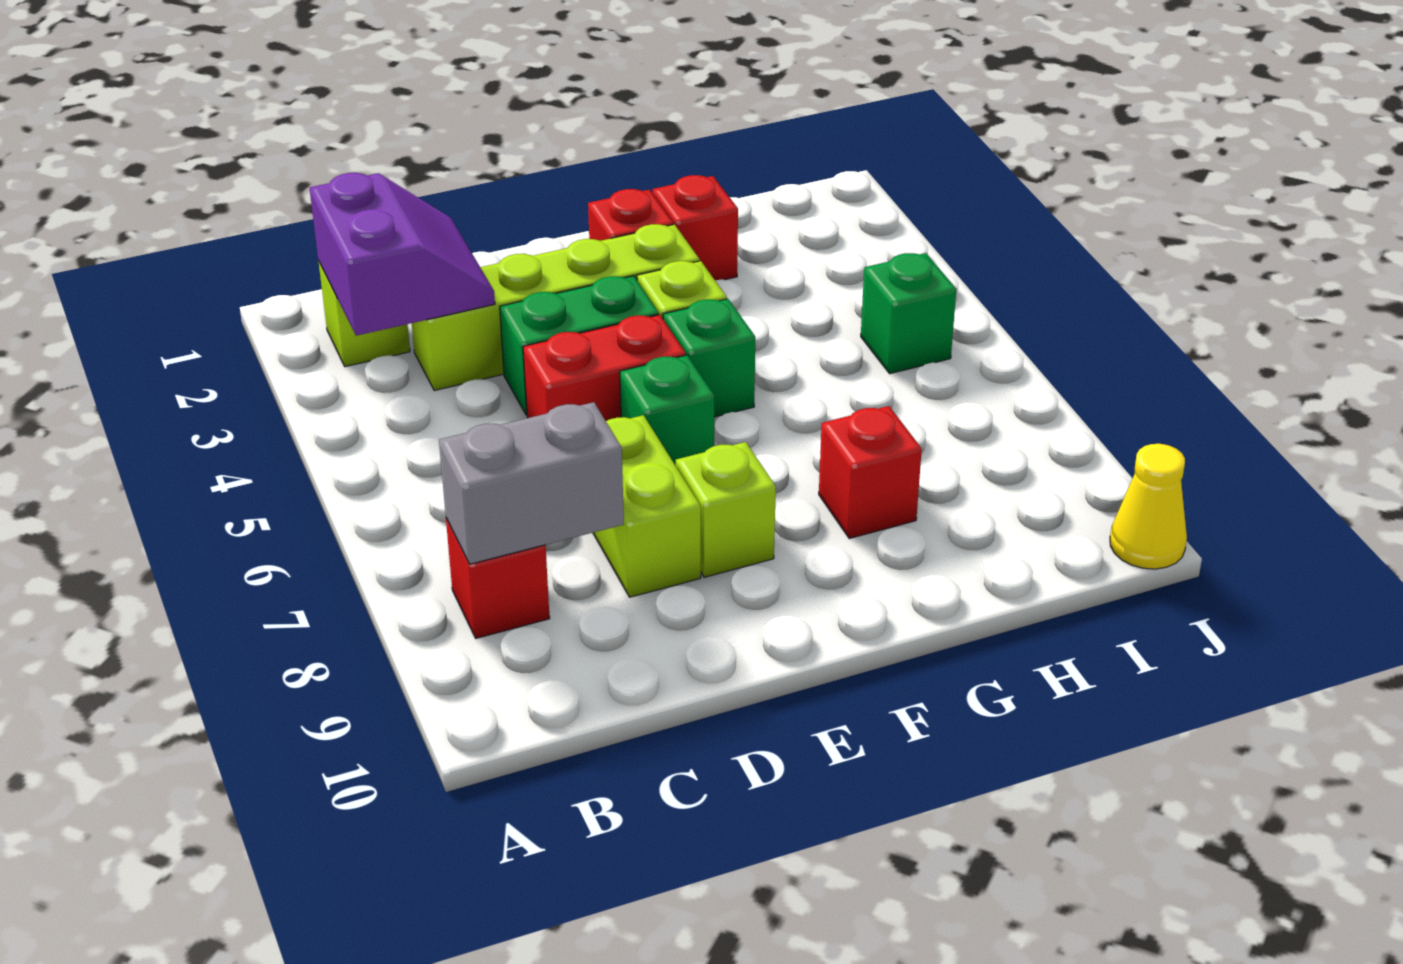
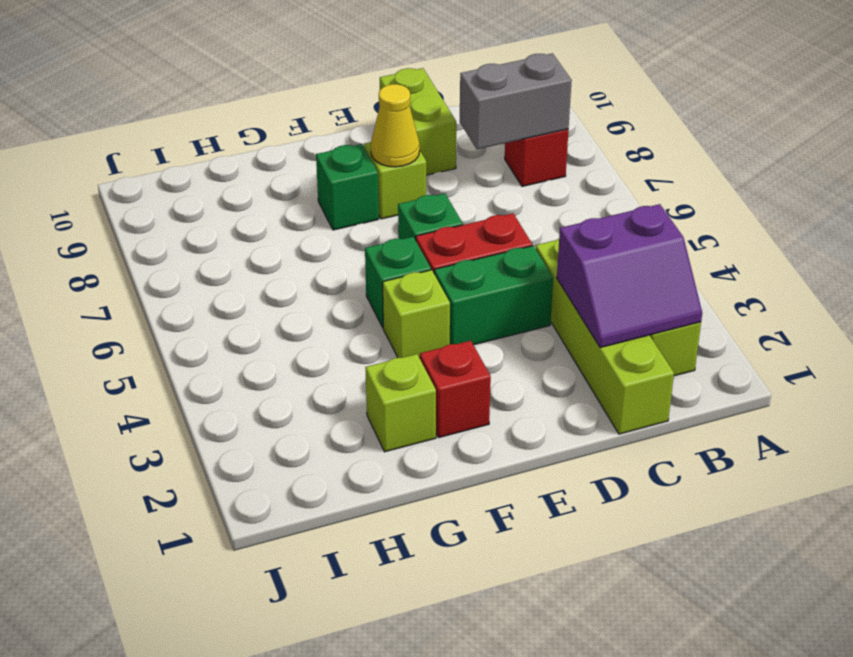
purple slope B2:C3 level 2 top B -> purple slope B2:C3 level 2 top 3
lime brick C3:F3 level 1 -> lime brick C1:C4 level 1
lime brick D7:D8 level 1 -> lime brick D9:D10 level 1
red brick G2 level 1 -> lime brick G2 level 1
red brick G8 level 1 -> none
green brick I5 level 1 -> green brick F8 level 1
yellow cone J10 level 1 -> yellow cone E8 level 2

